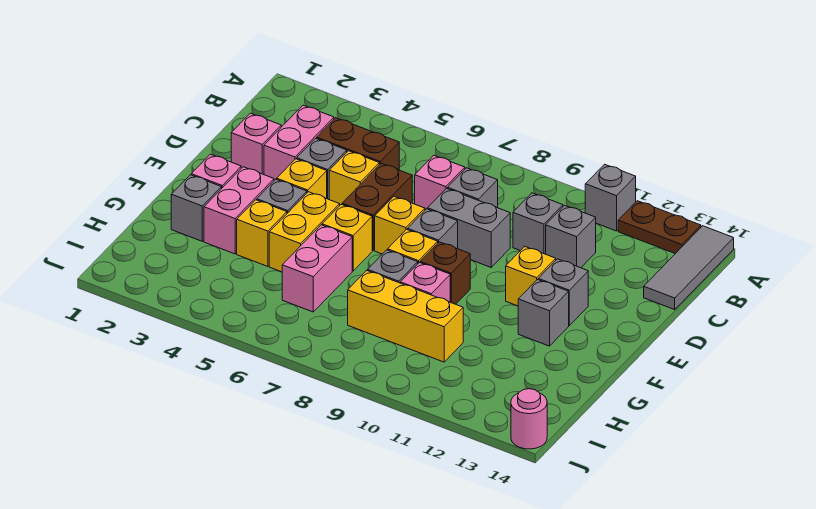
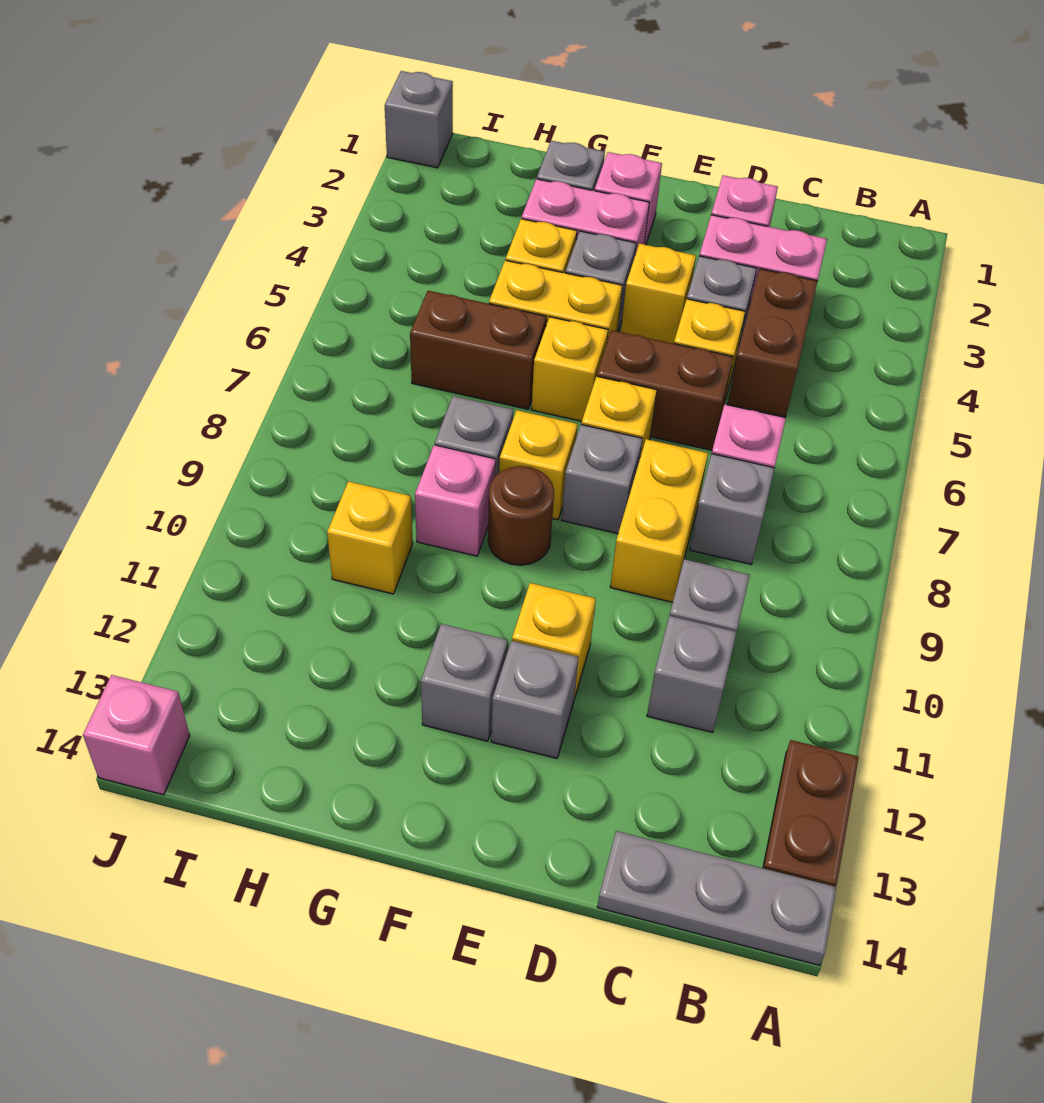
grey brick A11 level 1 -> grey brick J1 level 1
grey tile A14:C14 level 1 -> grey plate A14:C14 level 1
grey brick D8:D9 level 1 -> yellow brick D8:D9 level 1
brown brick F9 level 1 -> brown round brick F9 level 1
pink brick G6:H6 level 1 -> brown brick G6:H6 level 1
yellow brick H8:H10 level 1 -> yellow brick H10 level 1
pink round brick J14 level 1 -> pink brick J14 level 1

